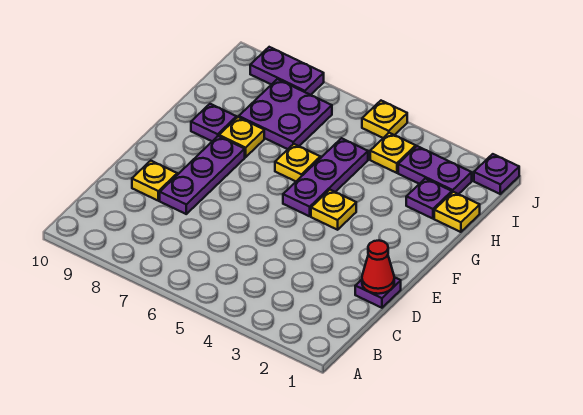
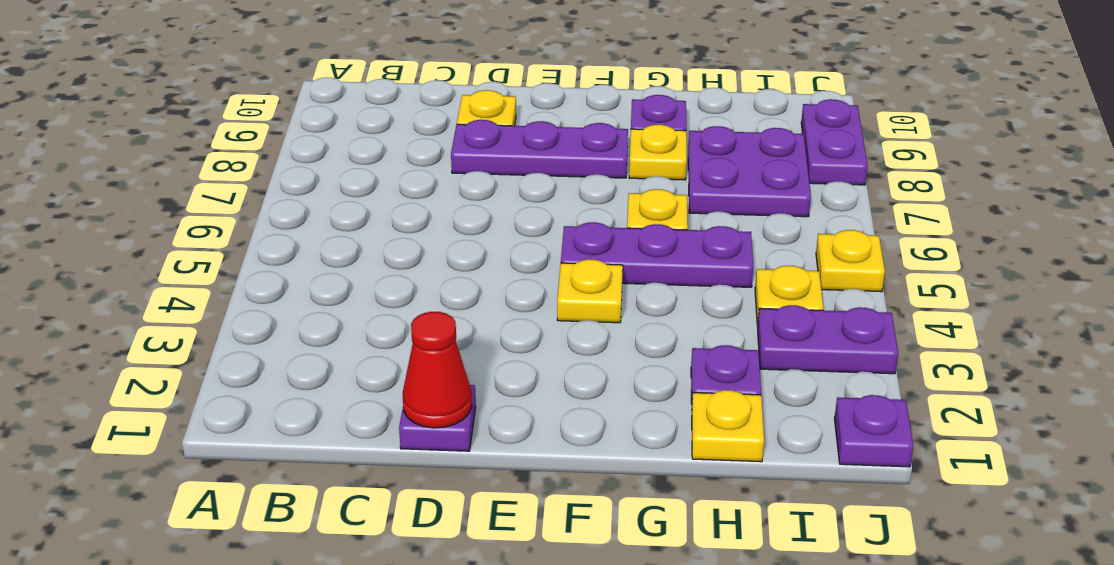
purple plate I2:I3 level 1 -> purple plate I3:J3 level 1

